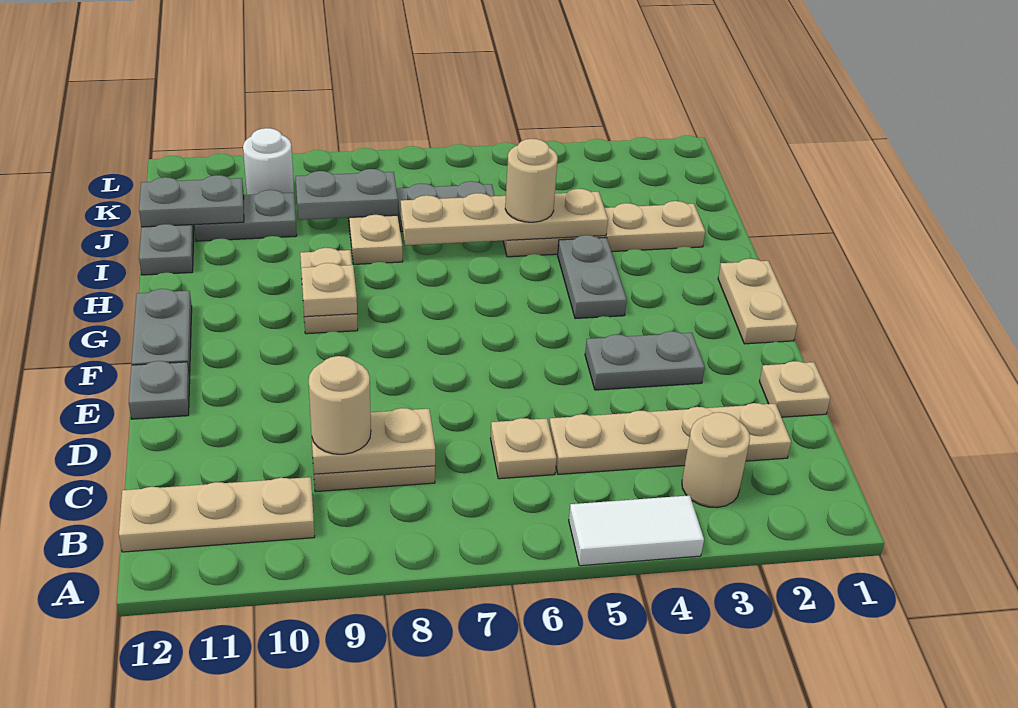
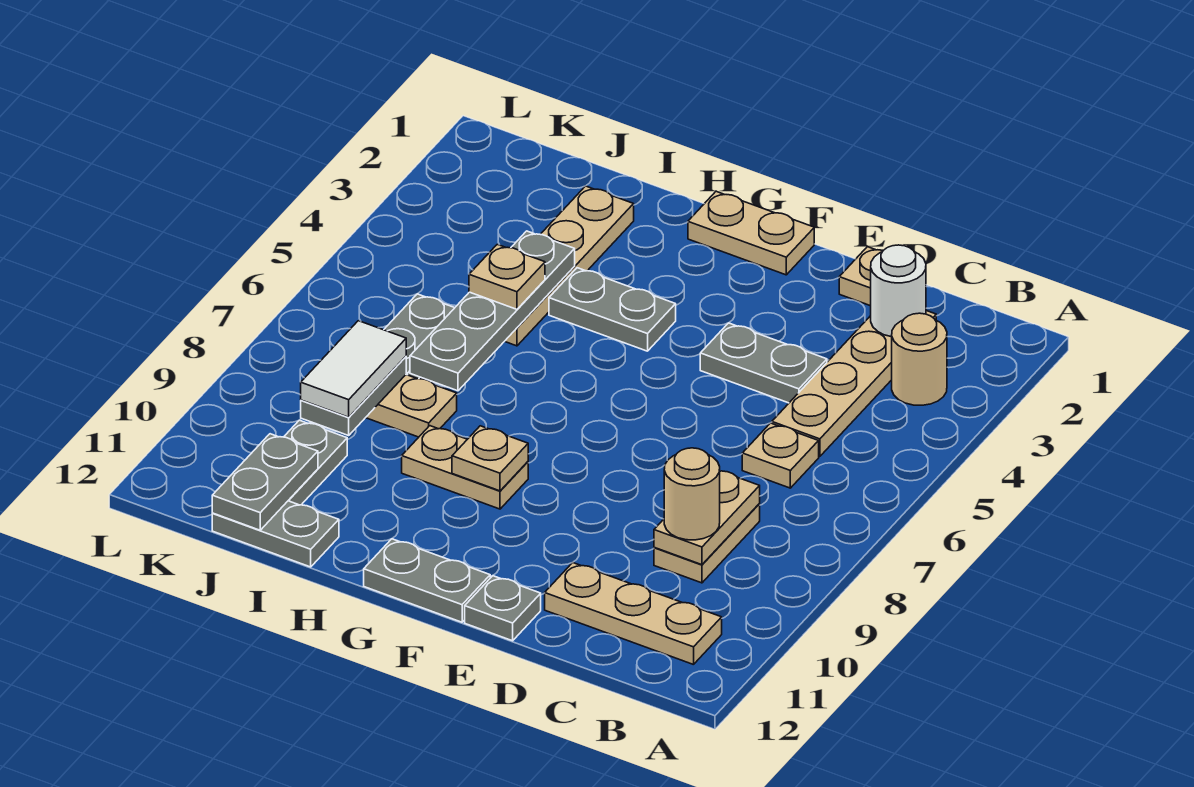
white tile A4:A5 level 1 -> white tile J8:J9 level 3
tan plate B10:B12 level 1 -> tan plate B11:D11 level 1
grey plate E3:E4 level 1 -> grey plate D4:E4 level 1
tan plate I4:I7 level 2 -> grey plate I4:I7 level 2
tan round brick I5 level 3 -> tan plate I5 level 3
white round brick K10 level 1 -> white round brick C2 level 2

